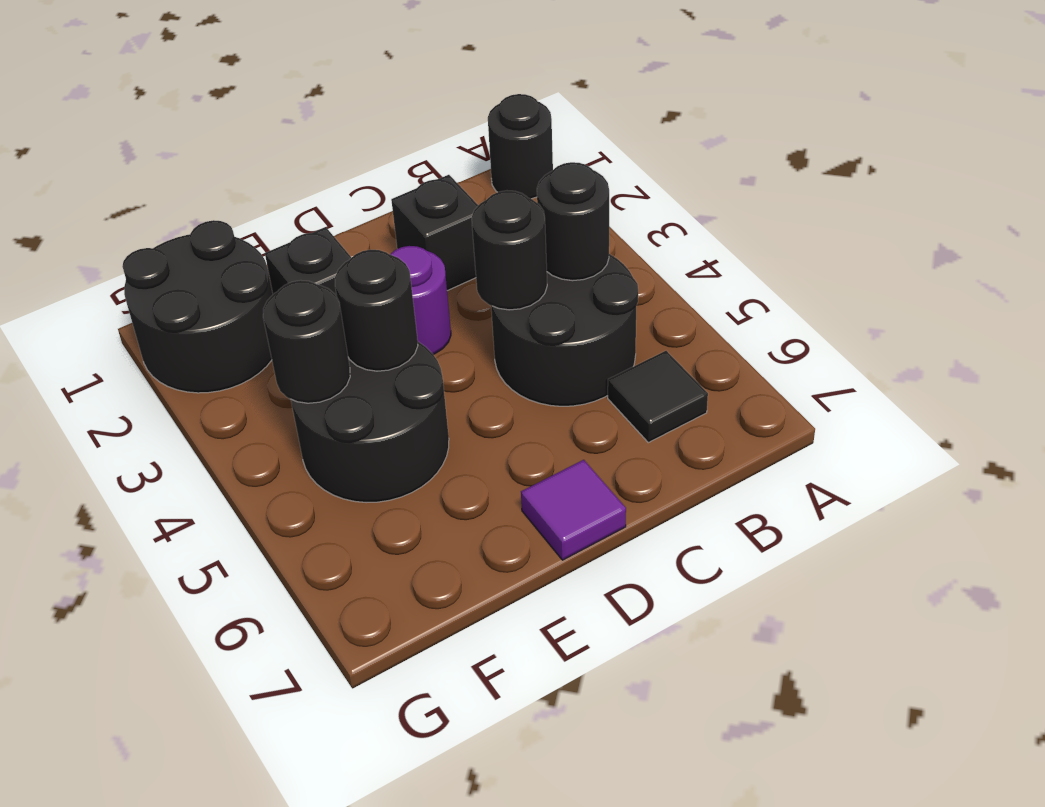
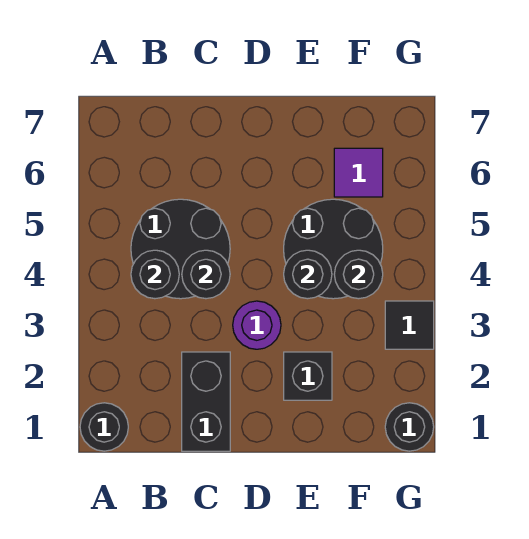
black tile B6 level 1 -> black tile G3 level 1
black brick C2 level 1 -> black brick C1:C2 level 1
purple tile D7 level 1 -> purple tile F6 level 1
black round brick F1:G2 level 1 -> black round brick G1 level 1

